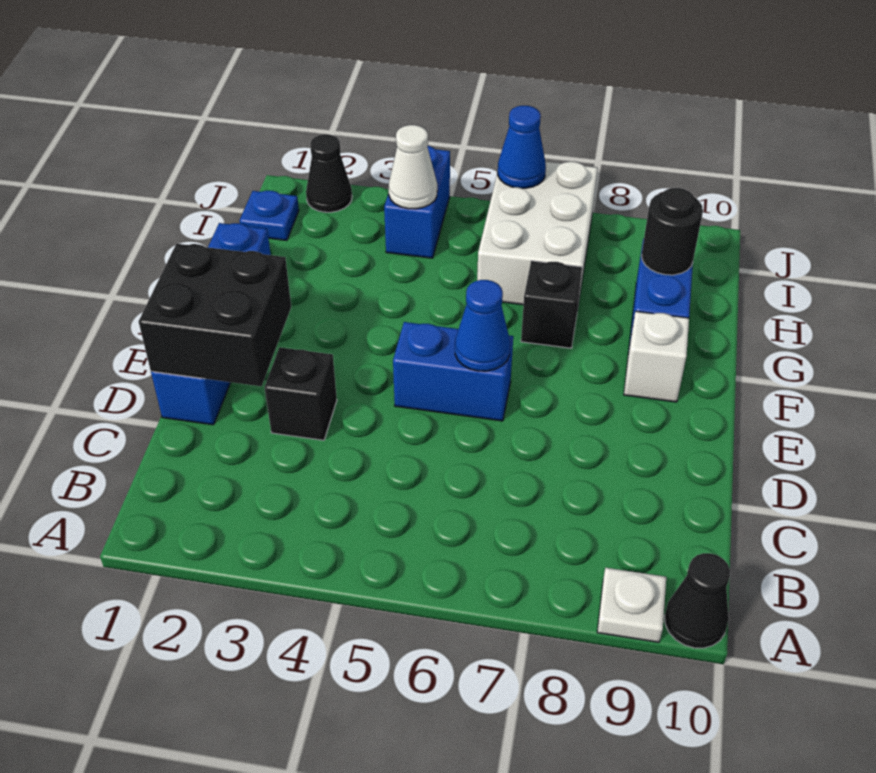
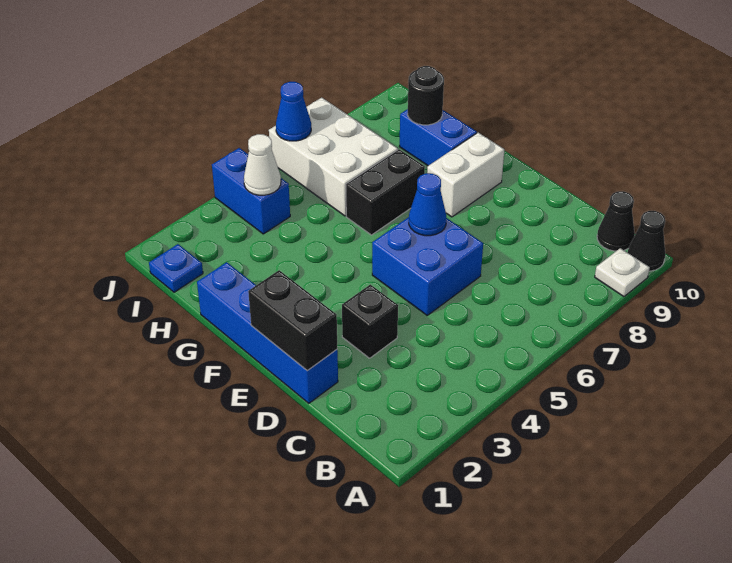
black brick D1:E2 level 2 -> black brick D1:E1 level 2
blue brick E5:E6 level 1 -> blue brick D5:E6 level 1
white brick F9 level 1 -> white brick F8:F9 level 1
black brick G7 level 1 -> black brick G6:G7 level 1
black cone J2 level 1 -> black cone B10 level 1

